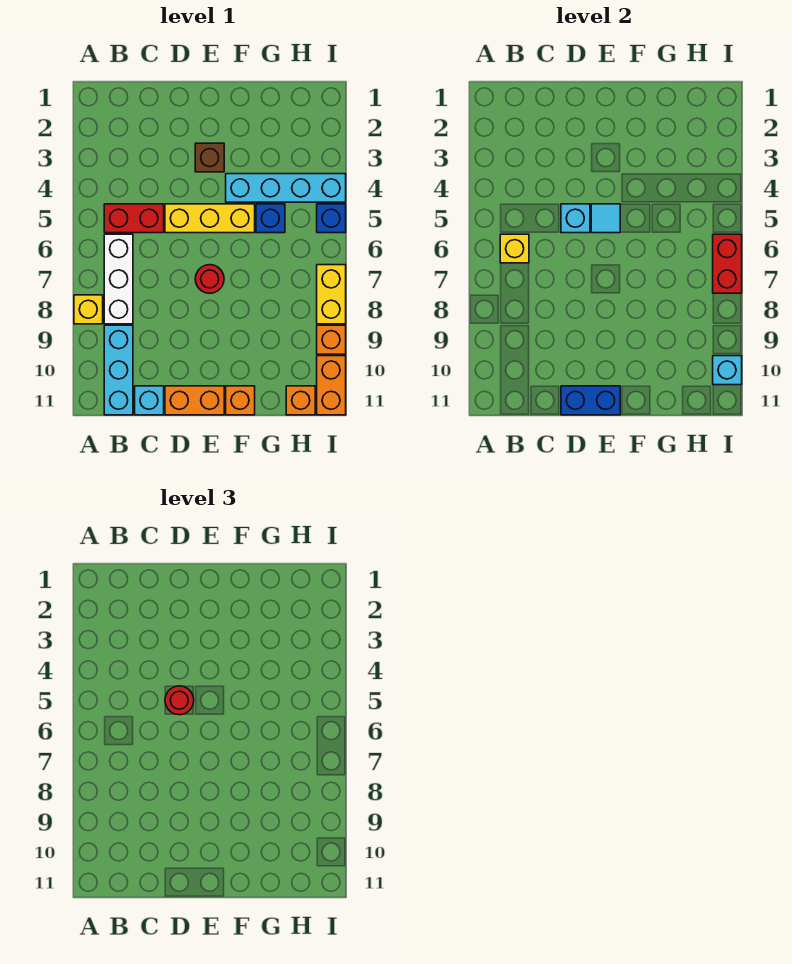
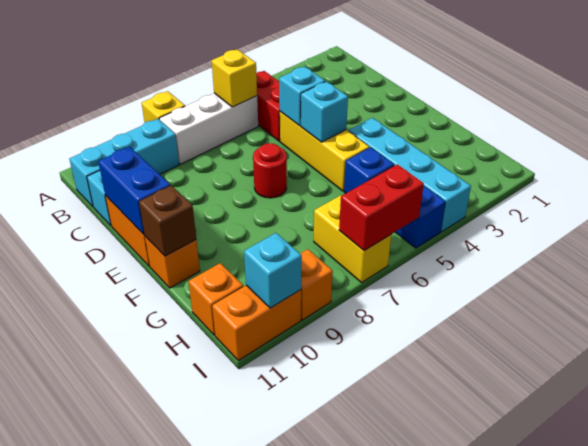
red round brick D5 level 3 -> none
brown brick E3 level 1 -> brown brick F11 level 2
cyan tile E5 level 2 -> cyan brick E5 level 2
yellow brick I7:I8 level 1 -> yellow brick H7:I7 level 1

